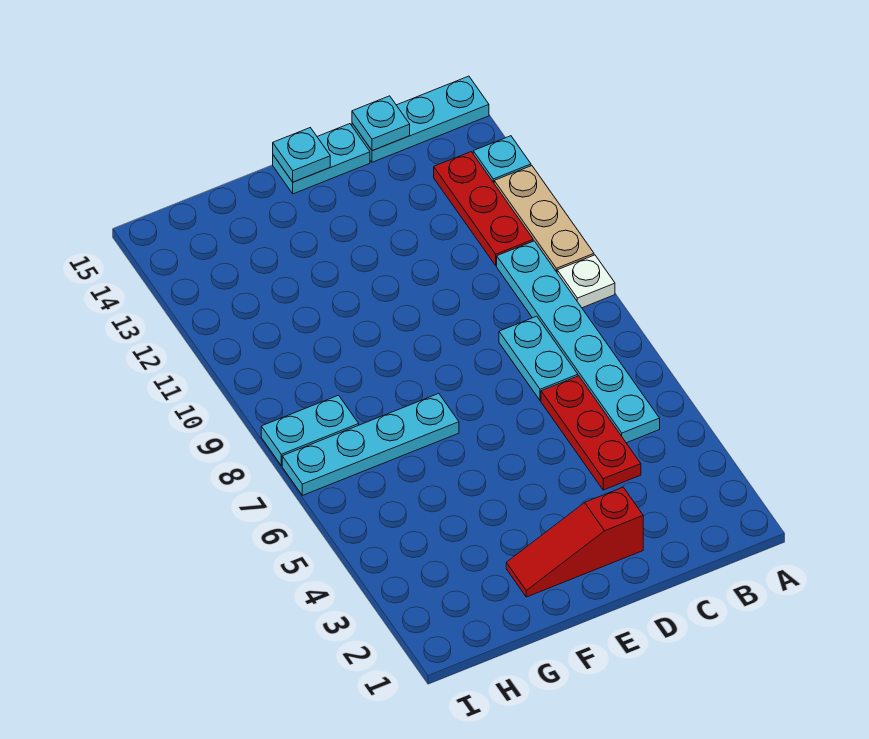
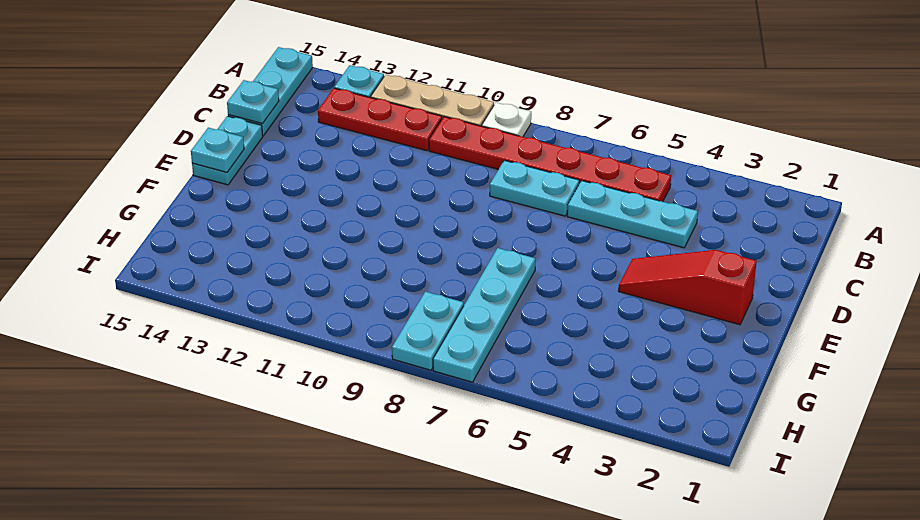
cyan plate B5:B10 level 1 -> red plate B5:B10 level 1
red plate C4:C6 level 1 -> cyan plate C4:C6 level 1
red slope D2:F2 level 1 top D -> red slope E2:E4 level 1 top 2

